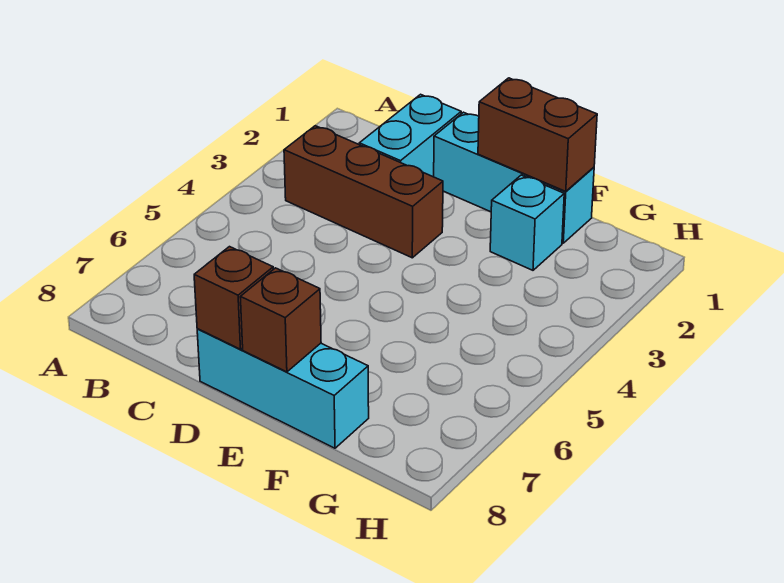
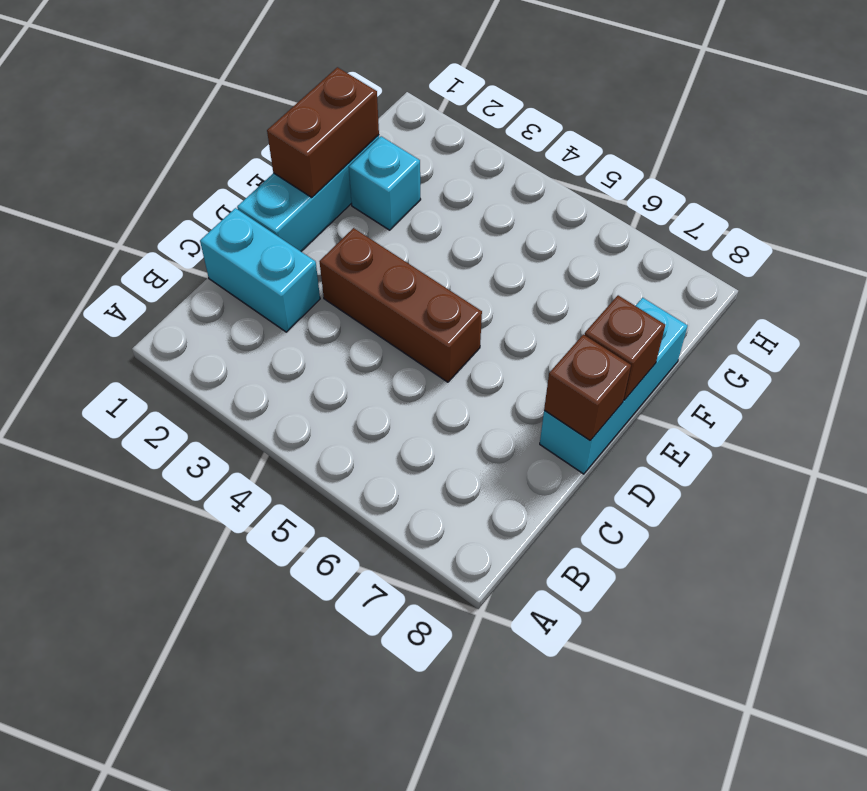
brown brick B3:D3 level 1 -> brown brick D3:D5 level 1

